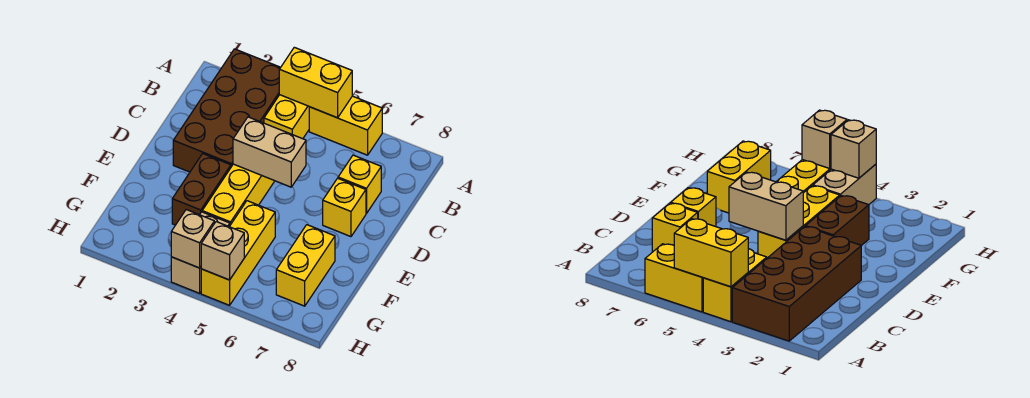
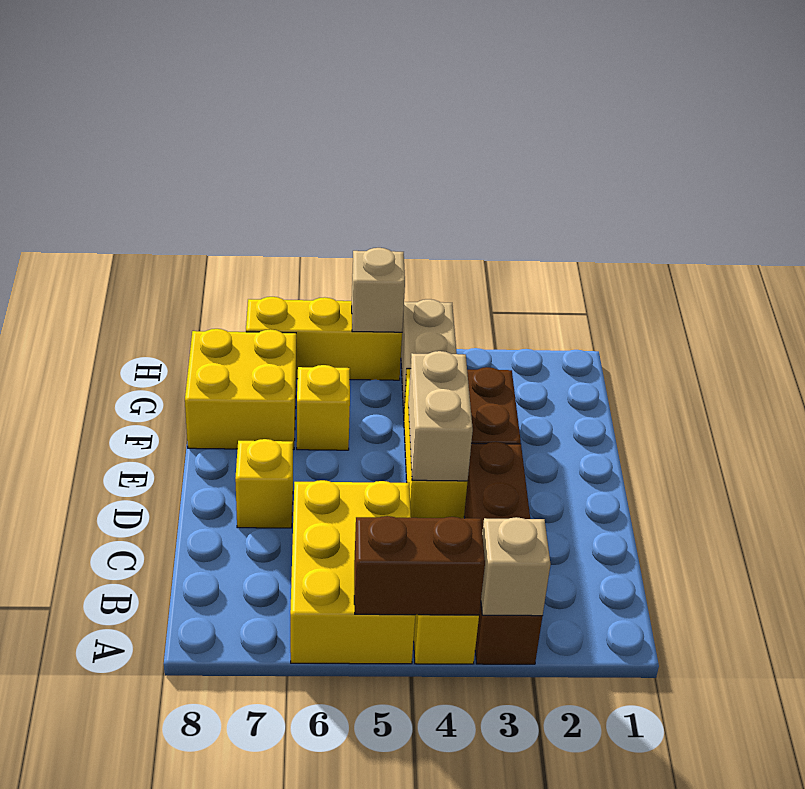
brown brick A2:D3 level 1 -> brown brick A3:D3 level 1
yellow brick A4:A5 level 2 -> brown brick A4:A5 level 2
yellow brick A5:A6 level 1 -> yellow brick A5:C6 level 1
yellow brick C7 level 1 -> yellow brick F6 level 1
tan brick D4:D5 level 2 -> tan brick D4:E4 level 2
yellow brick F5:H5 level 1 -> yellow brick H5:H7 level 1
yellow brick F7:G7 level 1 -> yellow brick F7:G8 level 1
tan brick H4 level 2 -> tan brick A3 level 2

